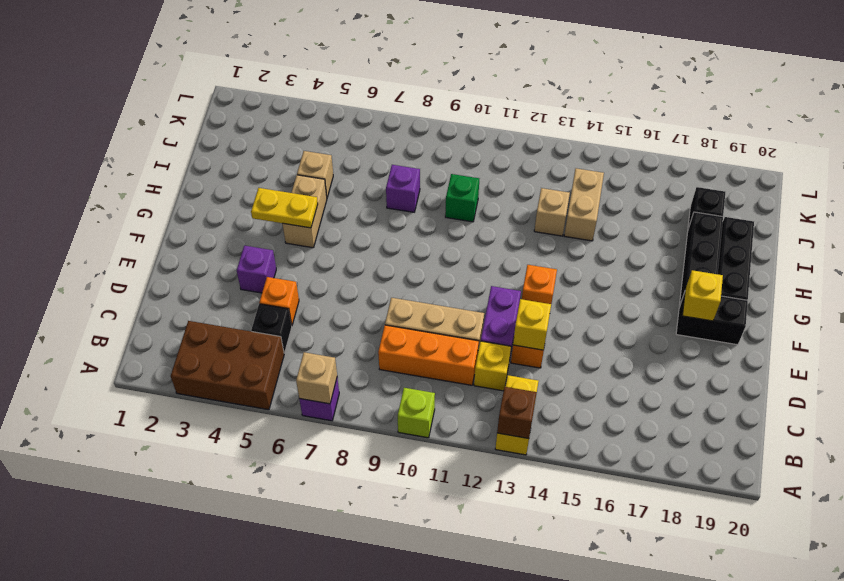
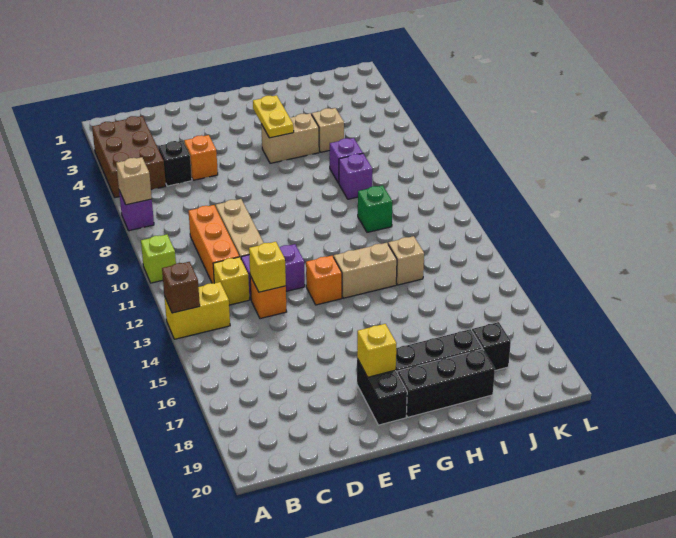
purple brick E4 level 1 -> purple brick I7 level 1
tan brick I14:J14 level 1 -> tan brick G13:H13 level 1

